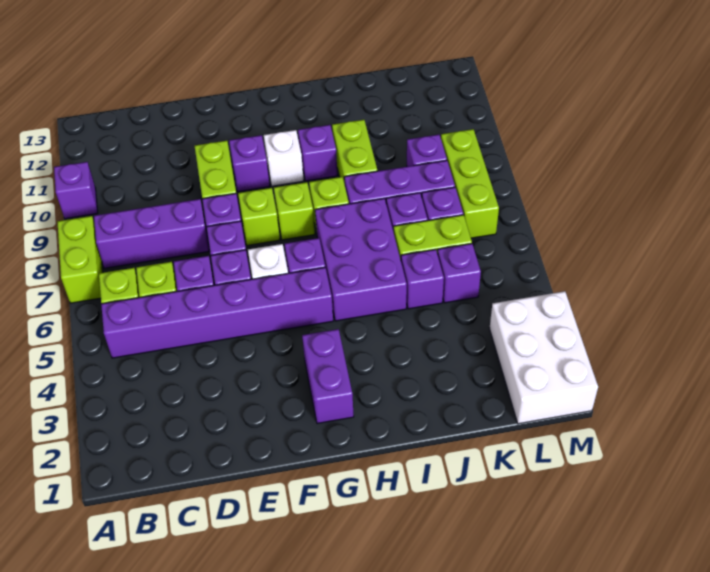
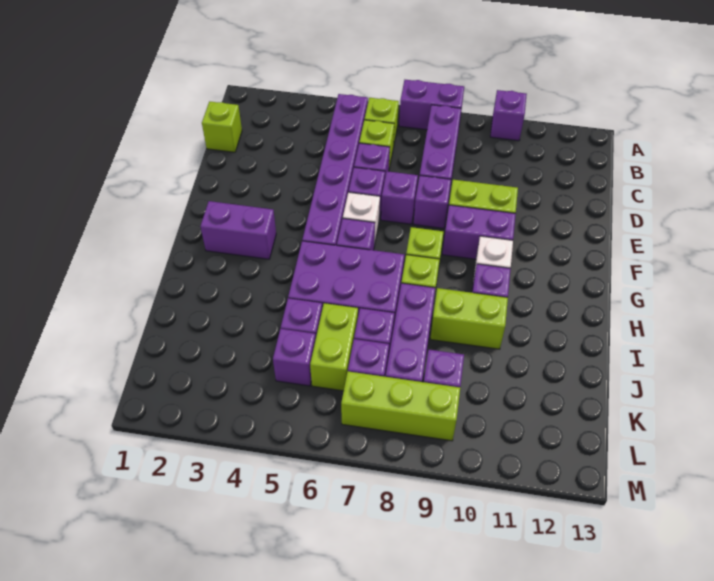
lime brick A7:A8 level 1 -> purple brick A7:A8 level 1
lime brick F8 level 1 -> lime brick C1 level 1
purple brick F10 level 1 -> purple brick F9:F10 level 1
white brick L1:M3 level 1 -> none

